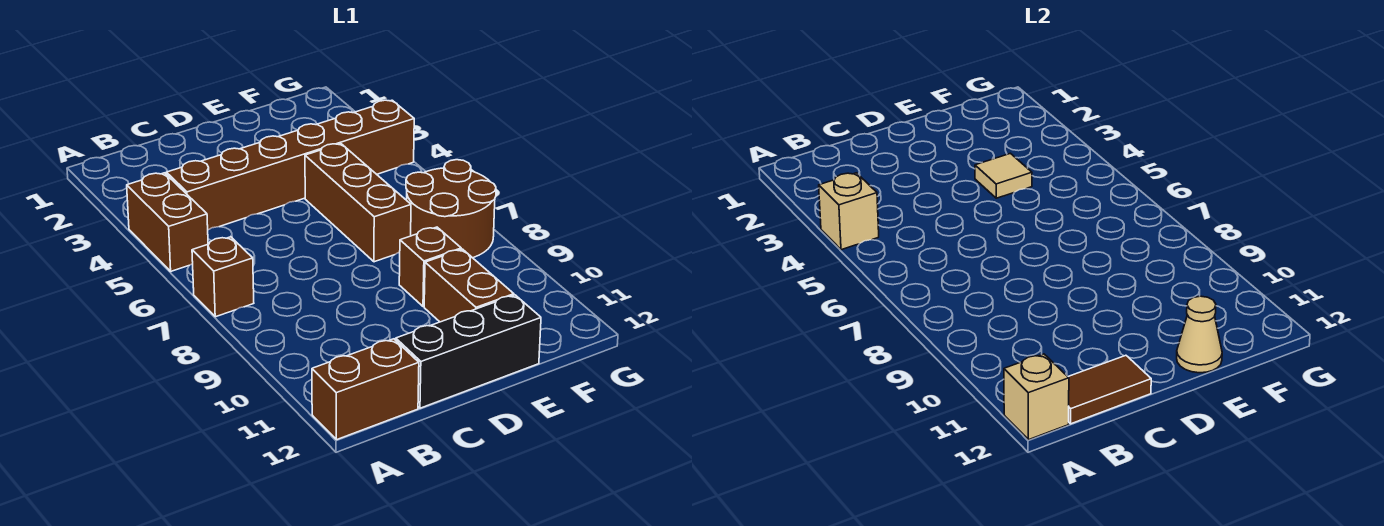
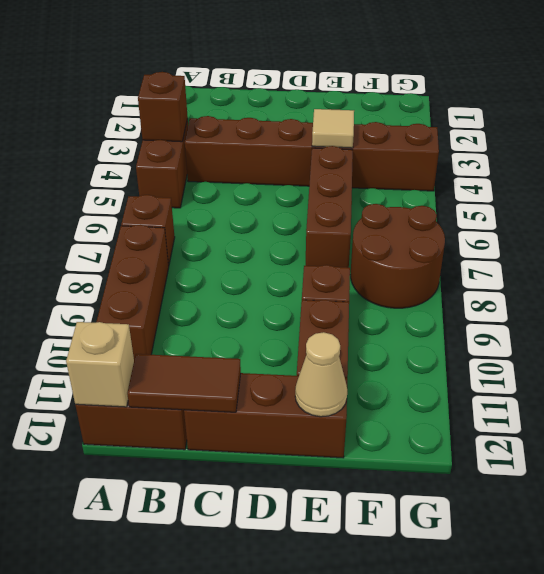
tan brick A4 level 2 -> brown brick A4 level 2
none -> brown brick A8:A10 level 1
black brick C12:E12 level 1 -> brown brick C12:E12 level 1

